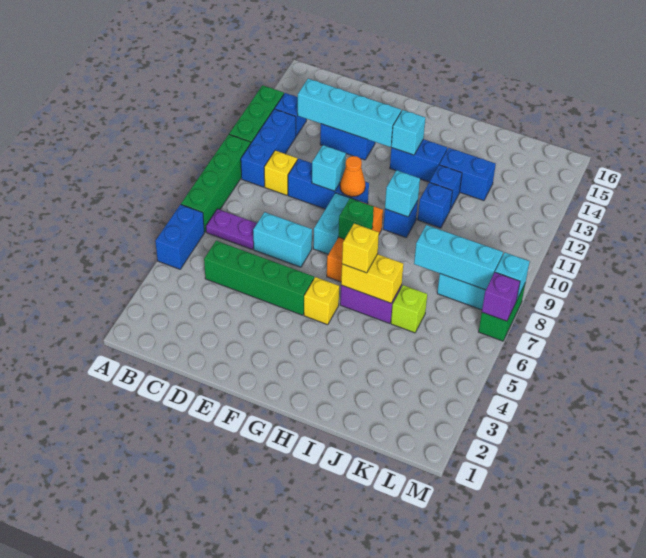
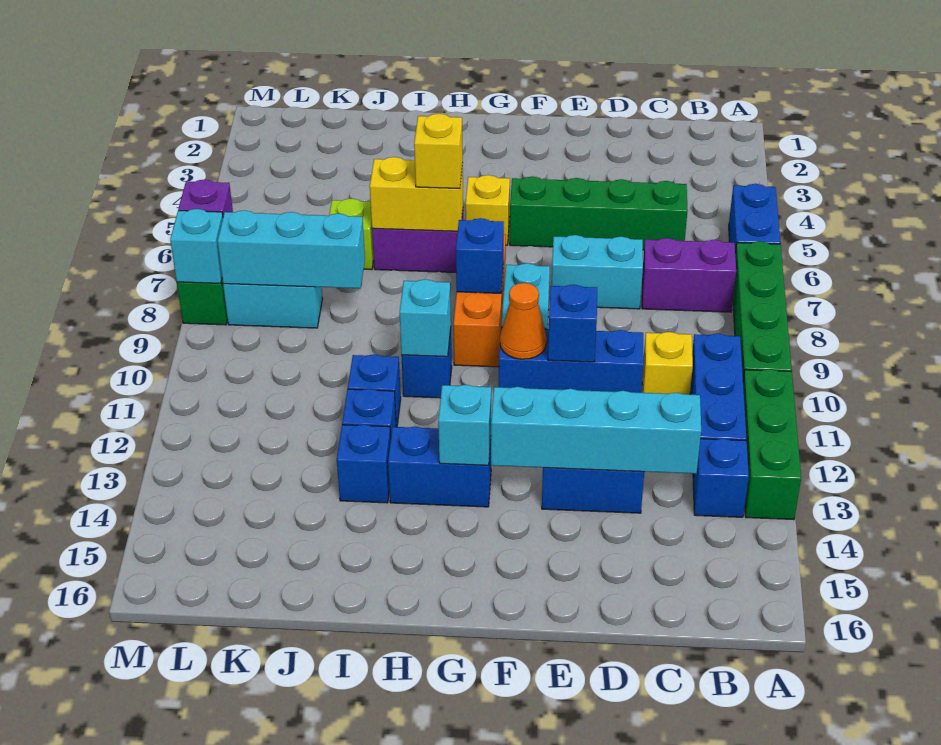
purple plate B7:C7 level 1 -> purple brick B7:C7 level 1
cyan brick E10 level 2 -> blue brick E10 level 2
green brick G8 level 2 -> blue brick G8 level 2
blue brick I13:J13 level 1 -> blue brick I13 level 1

